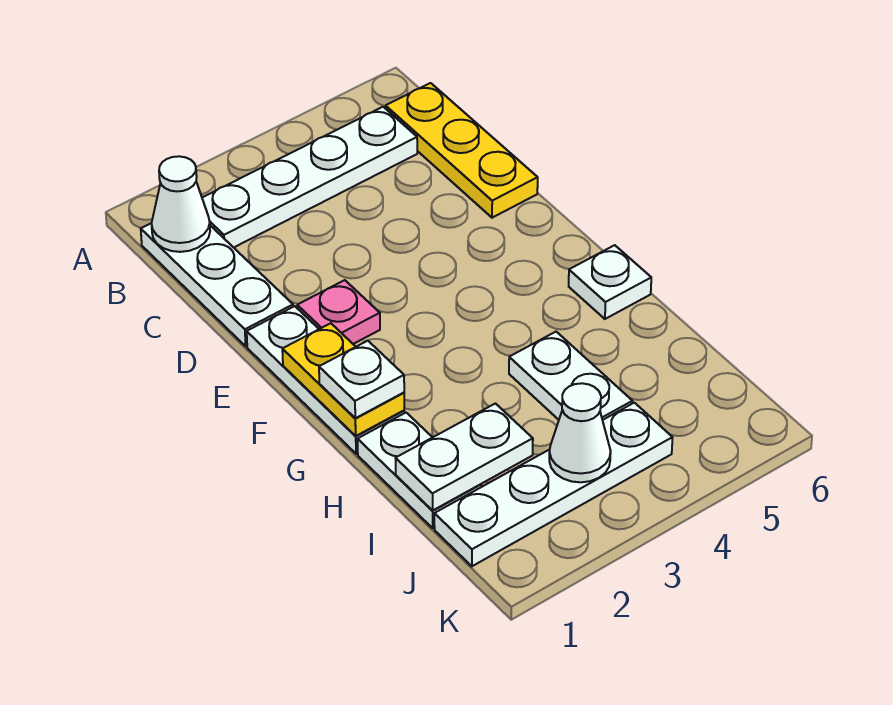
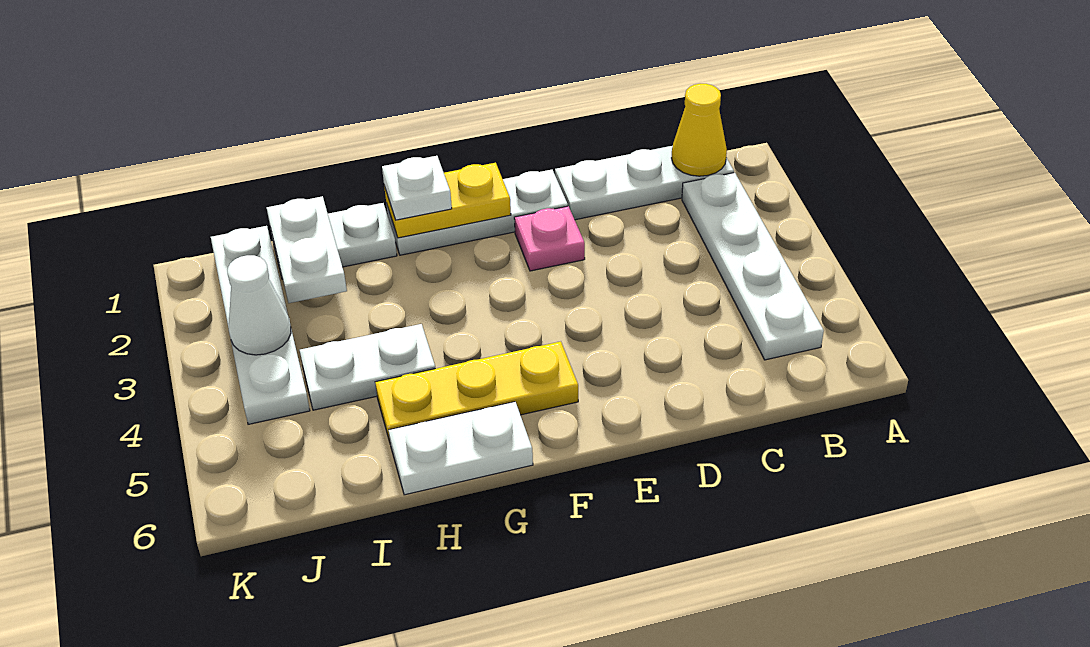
white cone B1 level 2 -> yellow cone B1 level 2
yellow plate B6:D6 level 1 -> yellow plate F5:H5 level 1
white plate G6 level 1 -> white plate G6:H6 level 1

